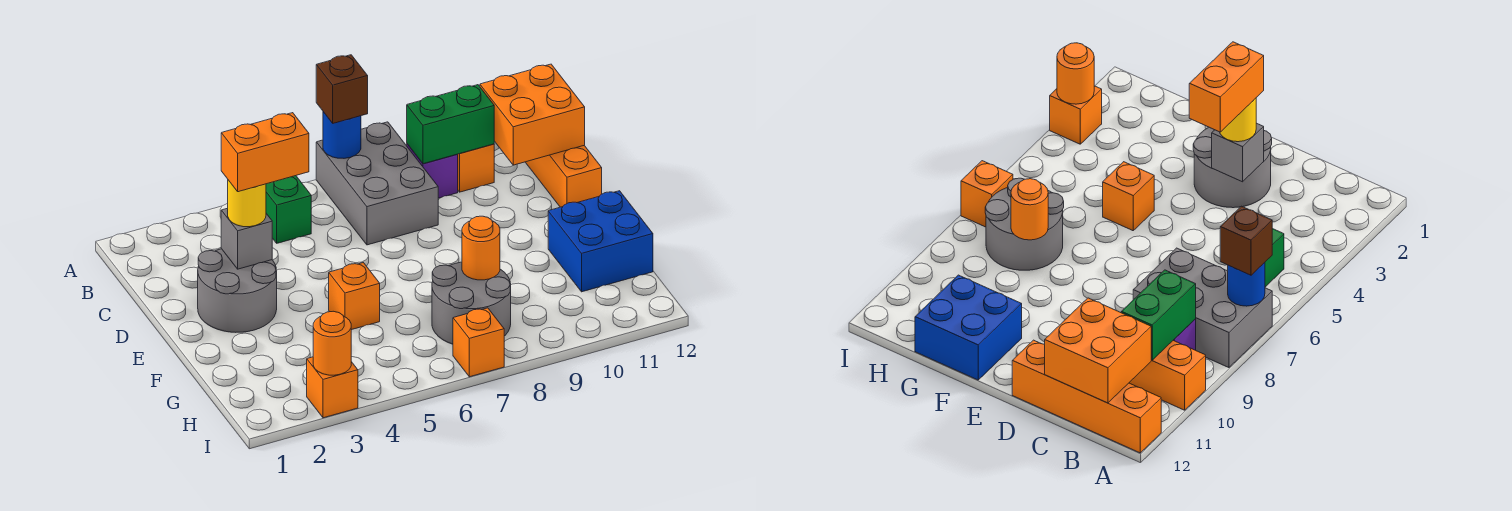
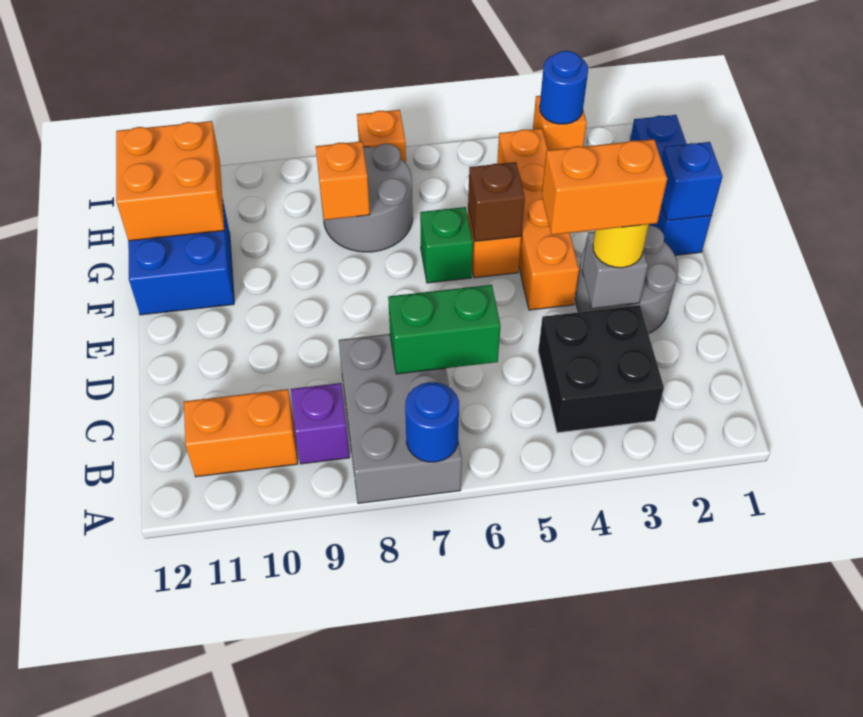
brown brick A7 level 3 -> brown brick F5 level 2
orange brick A10:B10 level 1 -> orange brick B10:B11 level 1
orange brick A12:D12 level 1 -> orange brick E4:H4 level 1
none -> black brick B3:C4 level 1
green brick B5 level 1 -> green brick F6 level 1
green brick B9:B10 level 2 -> green brick C6:C7 level 2
orange brick B11:C12 level 2 -> orange brick G11:H12 level 2
none -> blue brick F1:H1 level 1
none -> blue brick F1 level 2
orange round brick G8 level 2 -> orange brick G8 level 2
orange round brick I3 level 2 -> blue round brick I3 level 2

